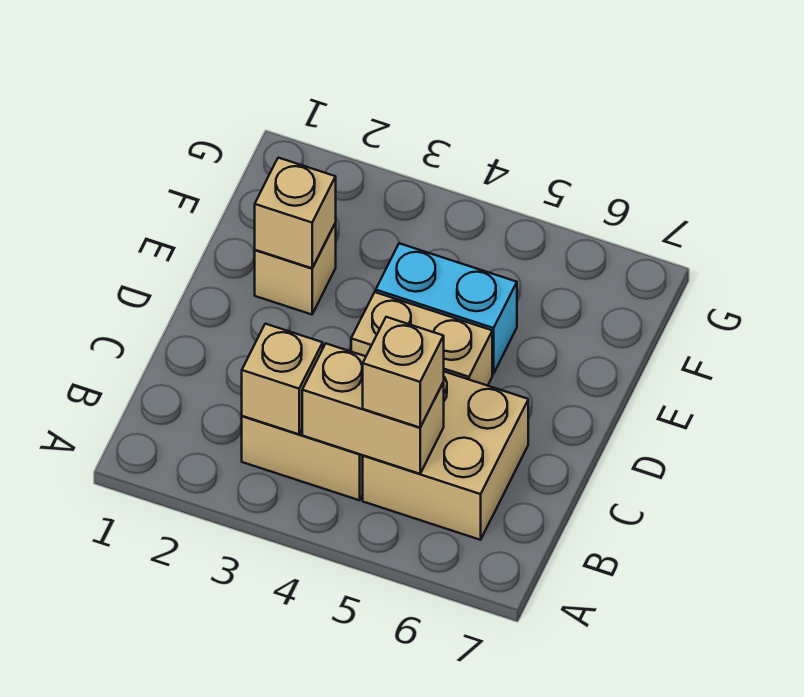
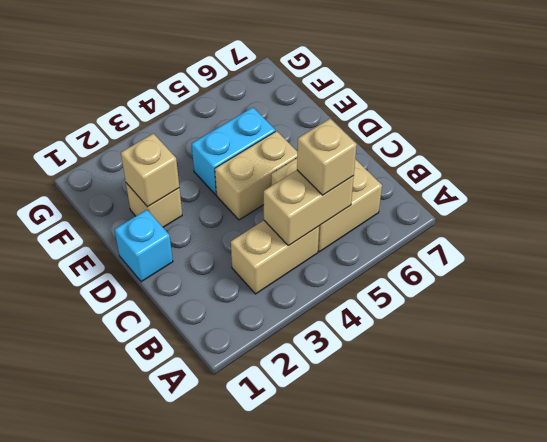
tan brick B3 level 2 -> none
none -> cyan brick D1 level 1

